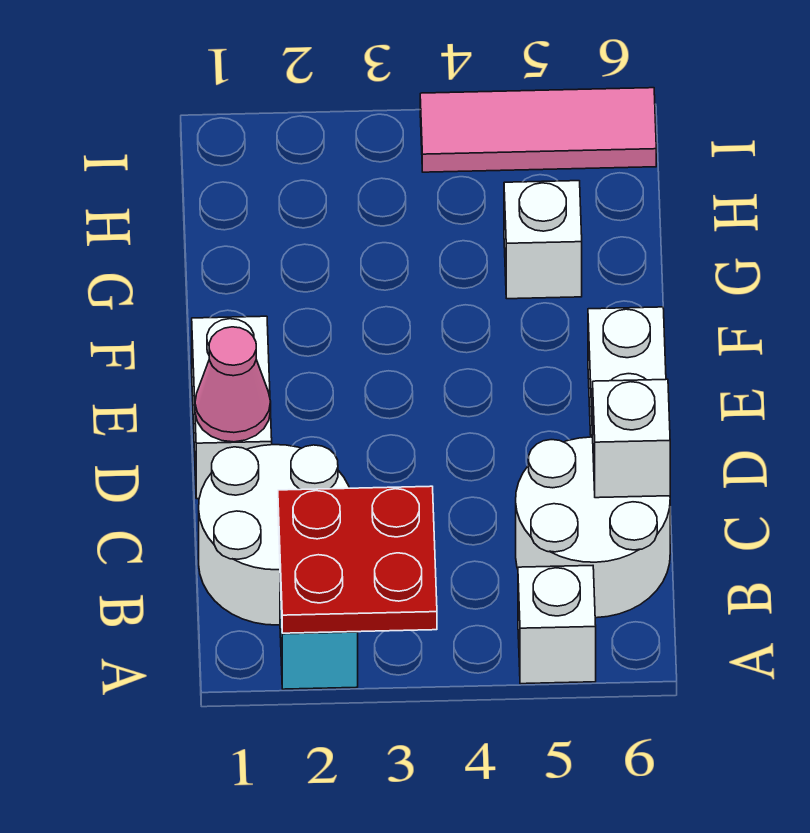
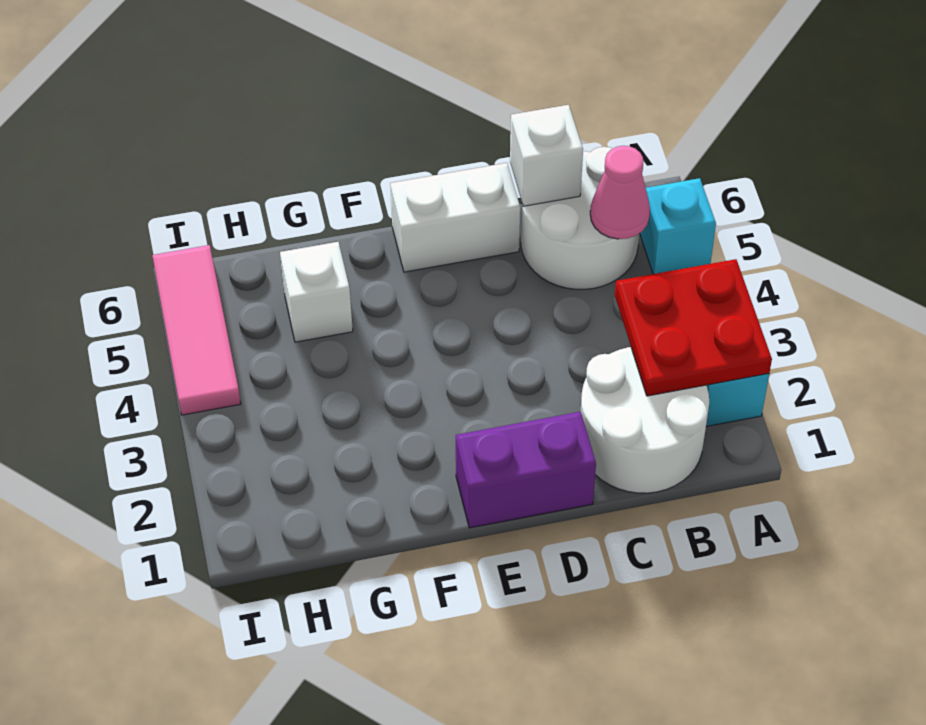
white brick A5 level 1 -> cyan brick A5 level 1
white brick D1:E1 level 1 -> purple brick D1:E1 level 1
pink cone D1 level 2 -> pink cone B5 level 2

